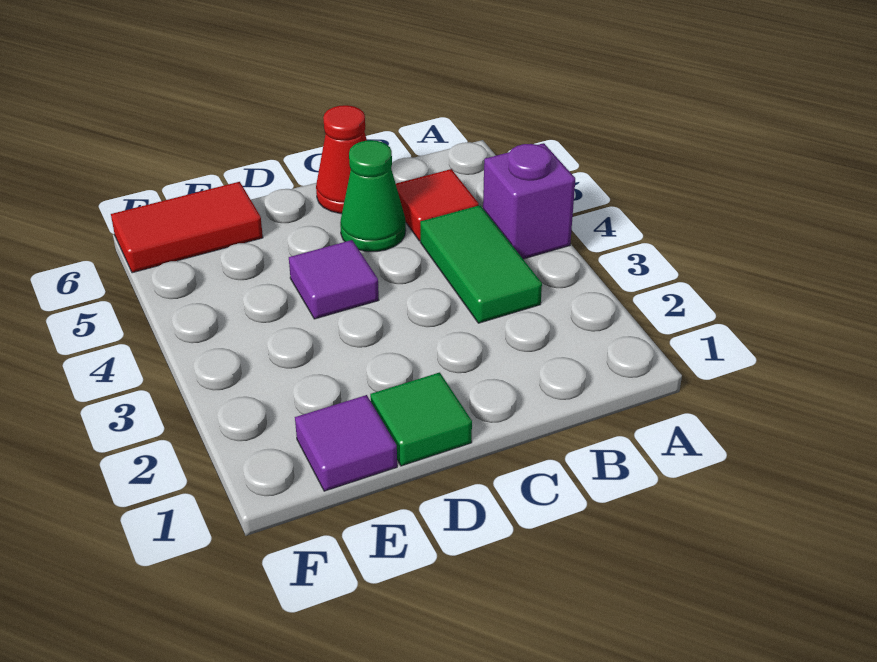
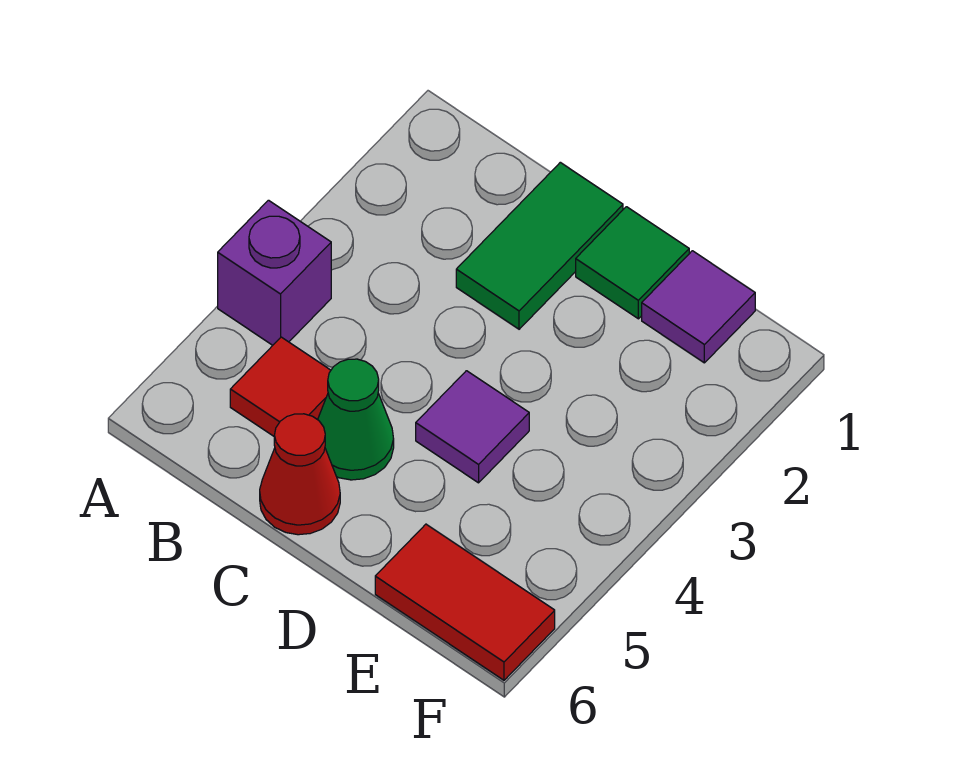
green tile B3:B4 level 1 -> green tile C1:C2 level 1

